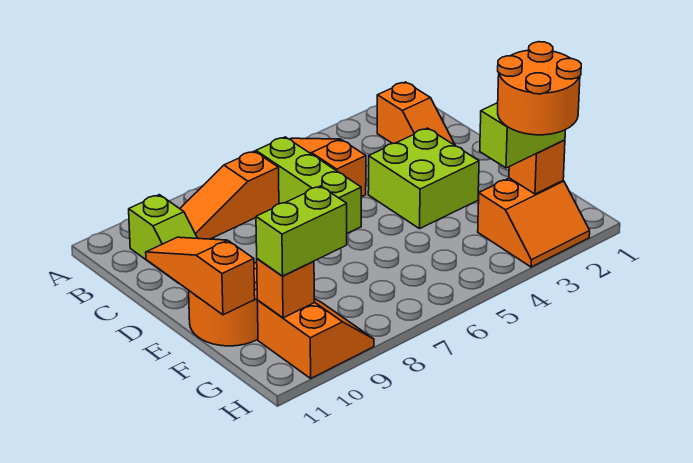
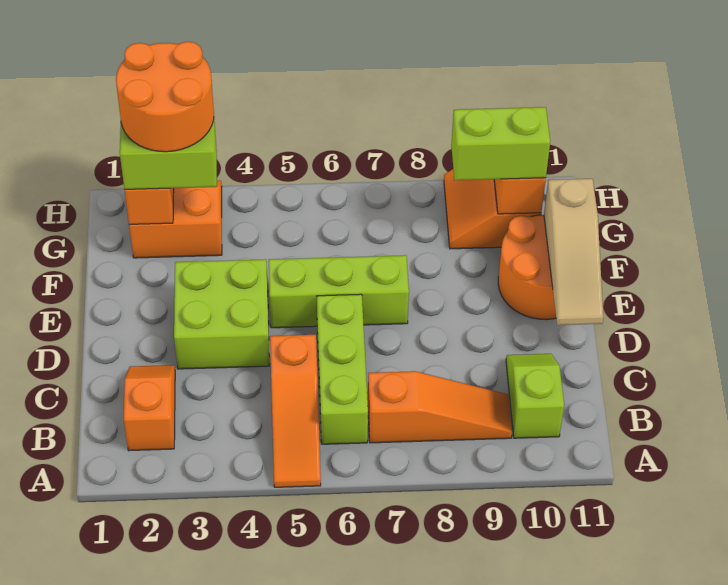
orange slope D11:F11 level 2 top F -> tan slope D11:F11 level 2 top F
none -> lime brick E5:E7 level 1

